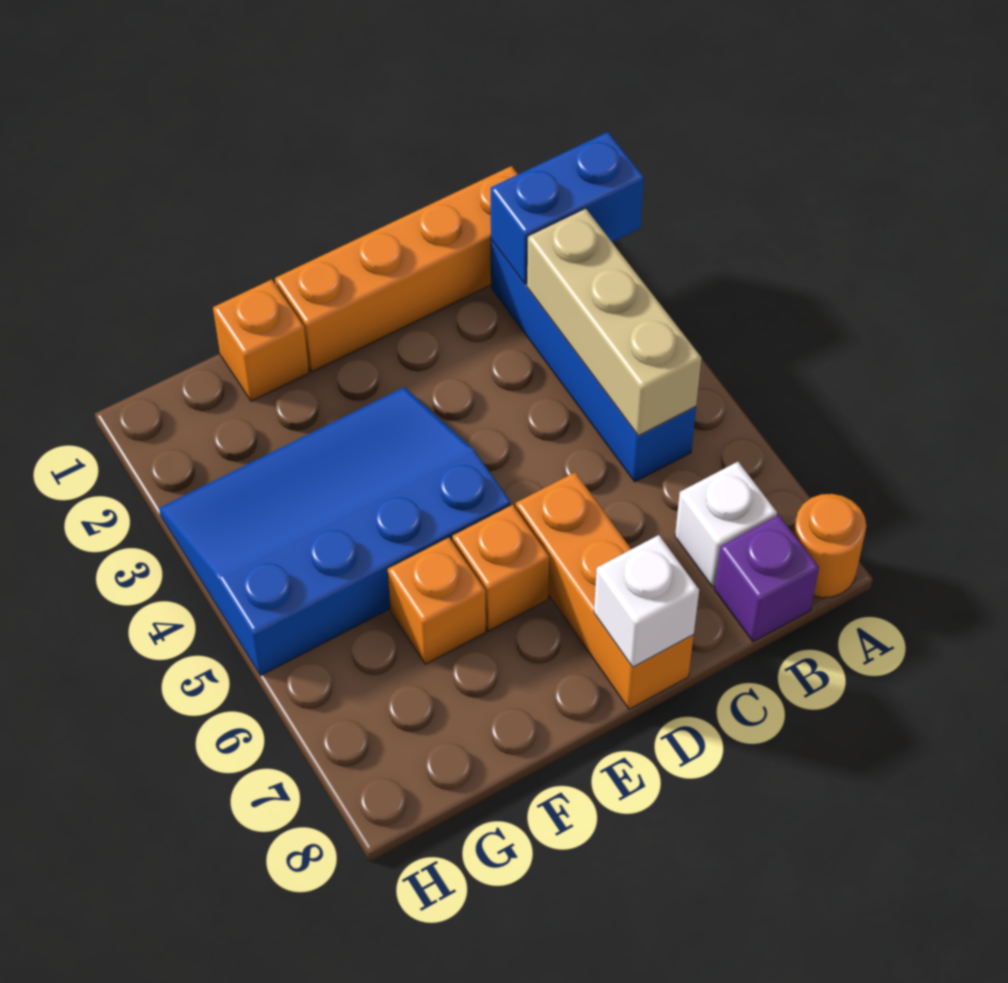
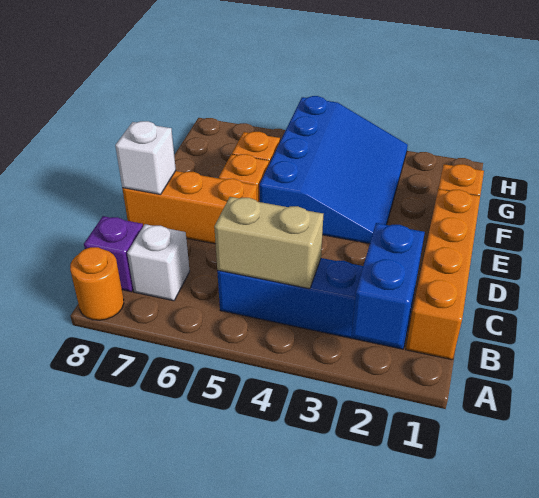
tan brick B3:B5 level 2 -> tan brick B4:B5 level 2

